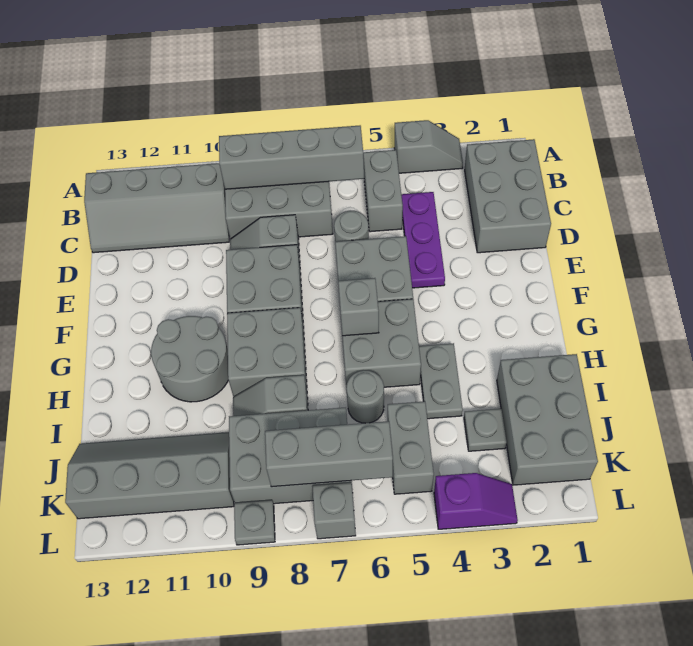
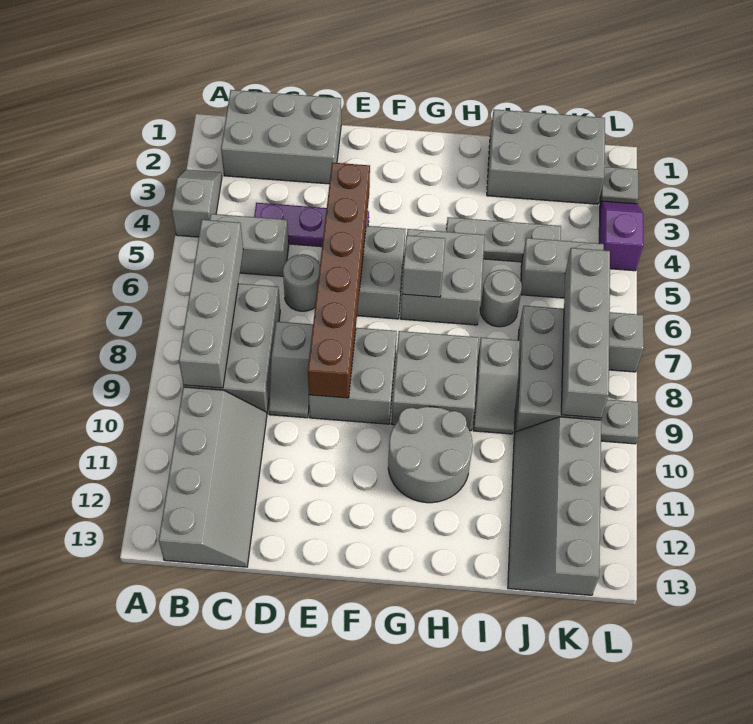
none -> brown brick E4:E9 level 2
grey plate H4:I4 level 1 -> grey plate H4:J4 level 1
grey plate J3 level 1 -> grey plate L2 level 1
grey brick K6:K8 level 2 -> grey brick K6:K9 level 2

